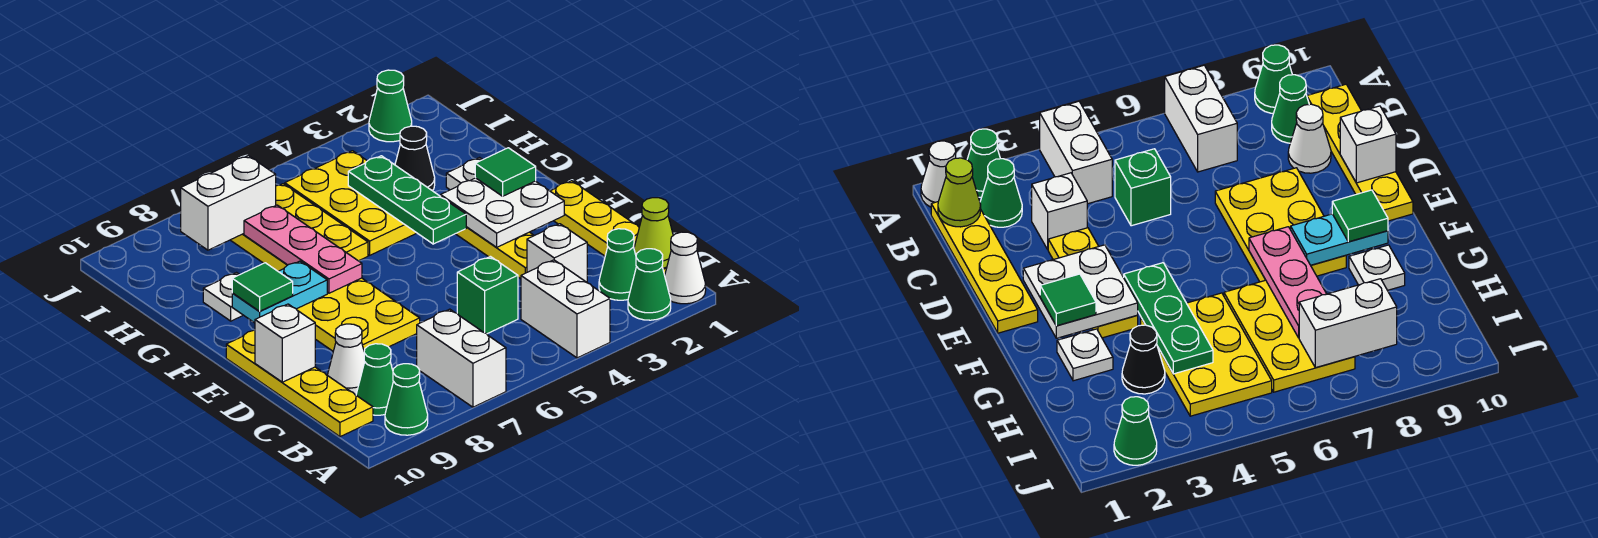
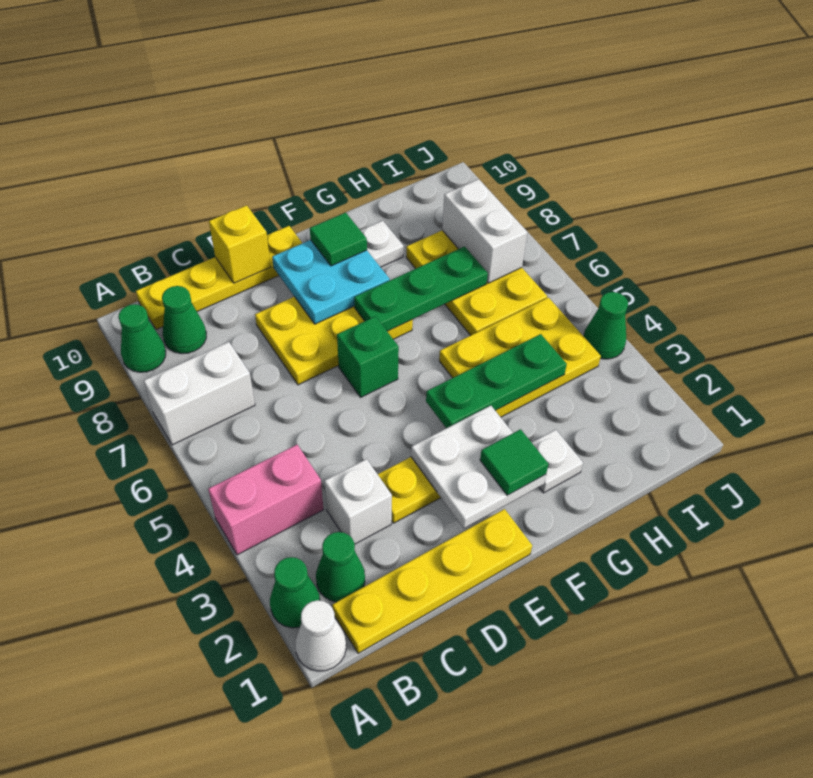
white brick A4:B4 level 1 -> pink brick A4:B4 level 1
lime cone B1 level 2 -> none
green brick C5 level 1 -> green brick E6 level 1
white cone C9 level 1 -> none
white brick D10 level 2 -> yellow brick D10 level 2
pink plate F7:H7 level 2 -> green plate F7:H7 level 2
cyan plate F8:F9 level 2 -> cyan plate E8:F9 level 2
yellow plate G6:I7 level 1 -> yellow plate H6:I8 level 1
black cone H3 level 1 -> none
green cone J2 level 1 -> green cone J4 level 1

